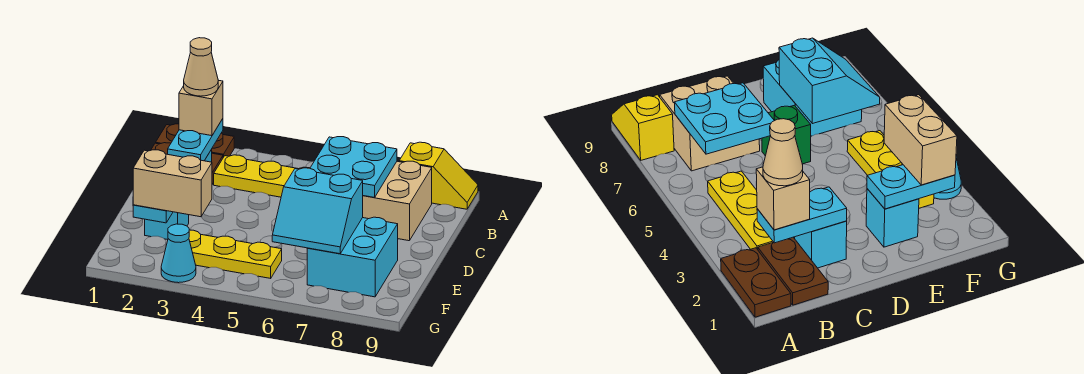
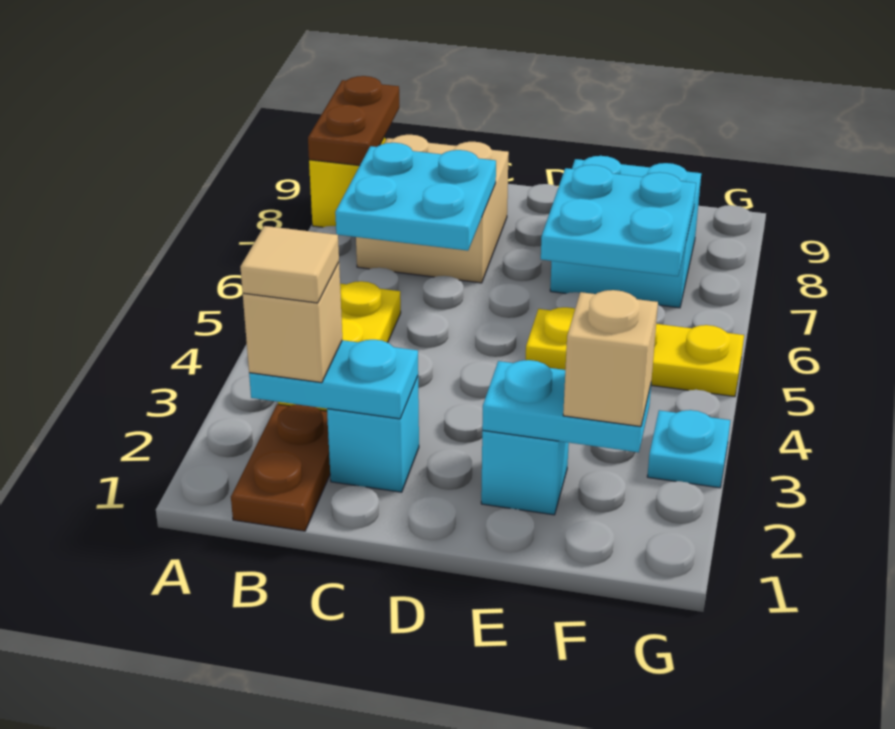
brown plate A1:A2 level 1 -> brown plate A8:A9 level 2
tan cone B2 level 4 -> tan tile B2 level 4
green brick D6 level 1 -> none
cyan slope E6:F7 level 2 top E -> cyan plate E6:F7 level 2
tan brick F2:F3 level 3 -> tan brick F2 level 3
yellow plate F3:F5 level 1 -> yellow plate E5:G5 level 1
cyan cone G3 level 1 -> cyan plate G3 level 1

